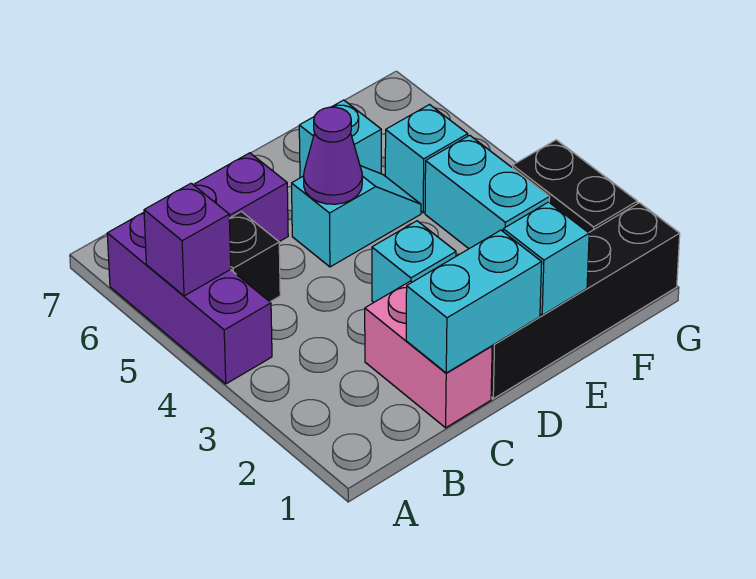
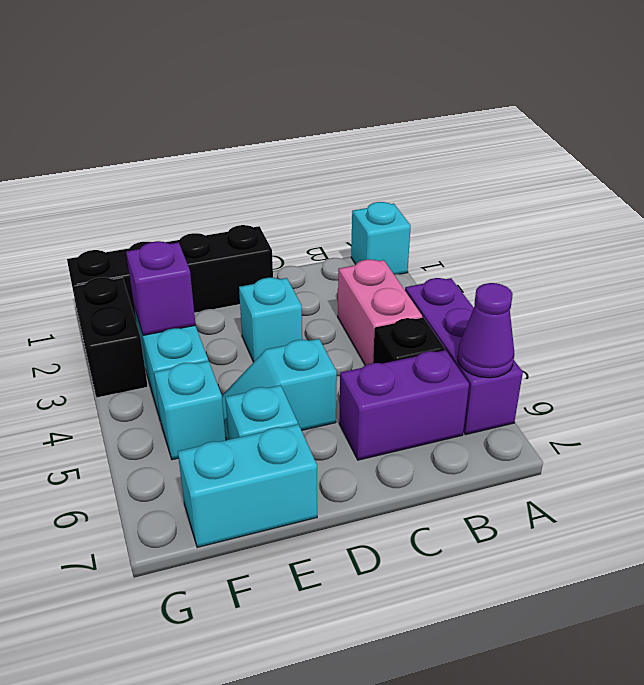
purple brick A5 level 2 -> purple brick F3 level 2
pink brick C1:C2 level 1 -> pink brick B3:B4 level 1
cyan brick C1:D1 level 2 -> cyan brick E7:F7 level 1
purple cone D5 level 2 -> purple cone A6 level 2
cyan brick E1 level 2 -> cyan brick A1 level 1

